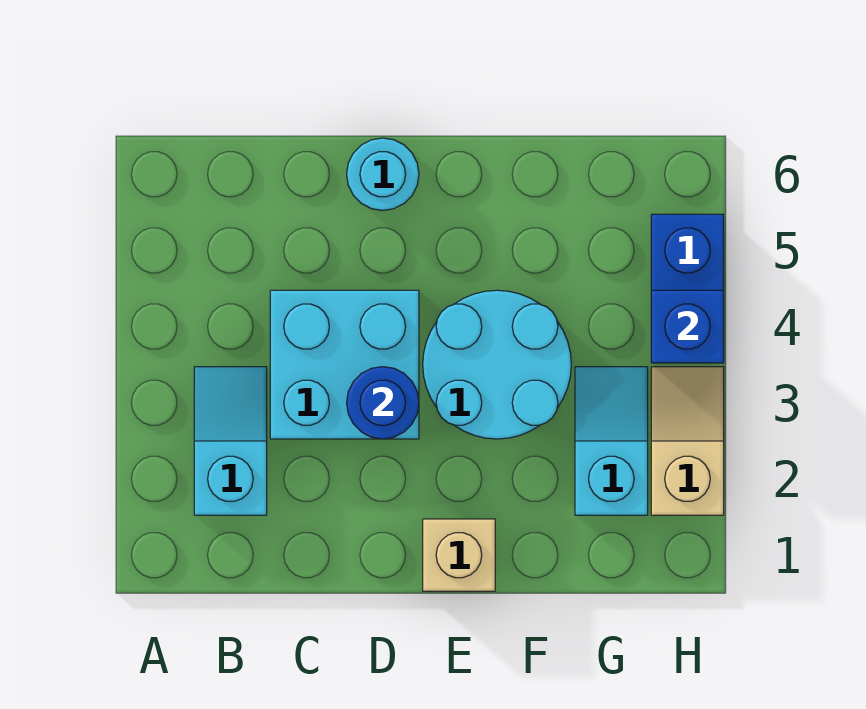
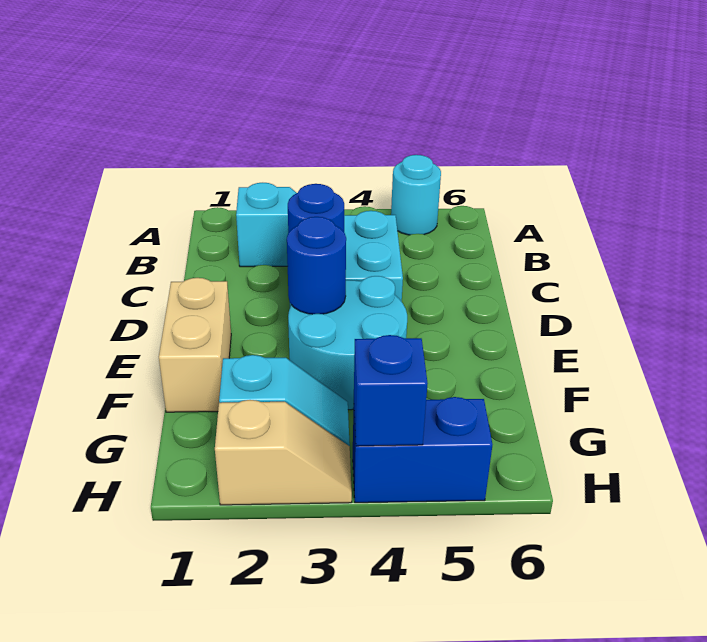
cyan round brick D6 level 1 -> cyan round brick A5 level 1
tan brick E1 level 1 -> tan brick E1:F1 level 1
none -> blue round brick E3 level 2

